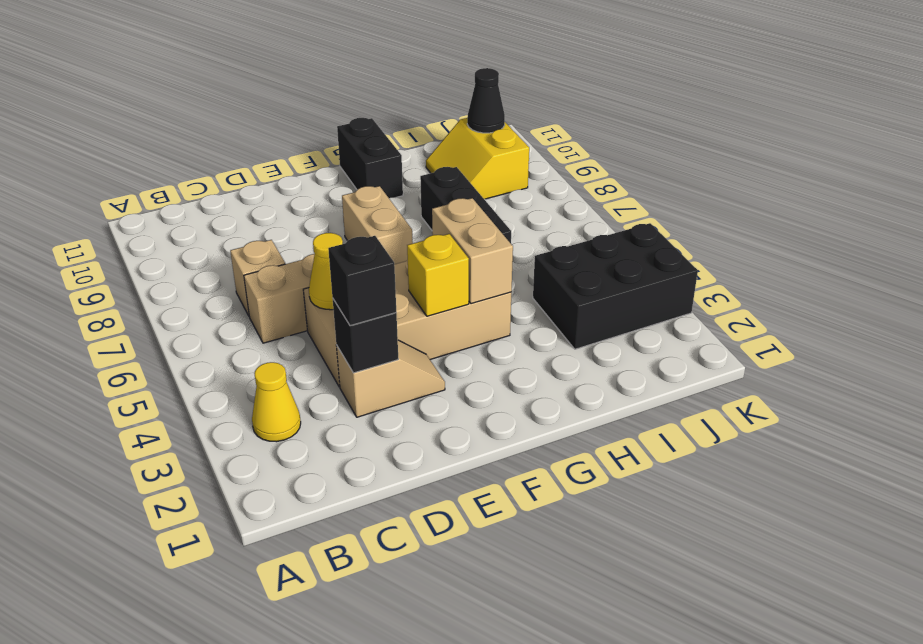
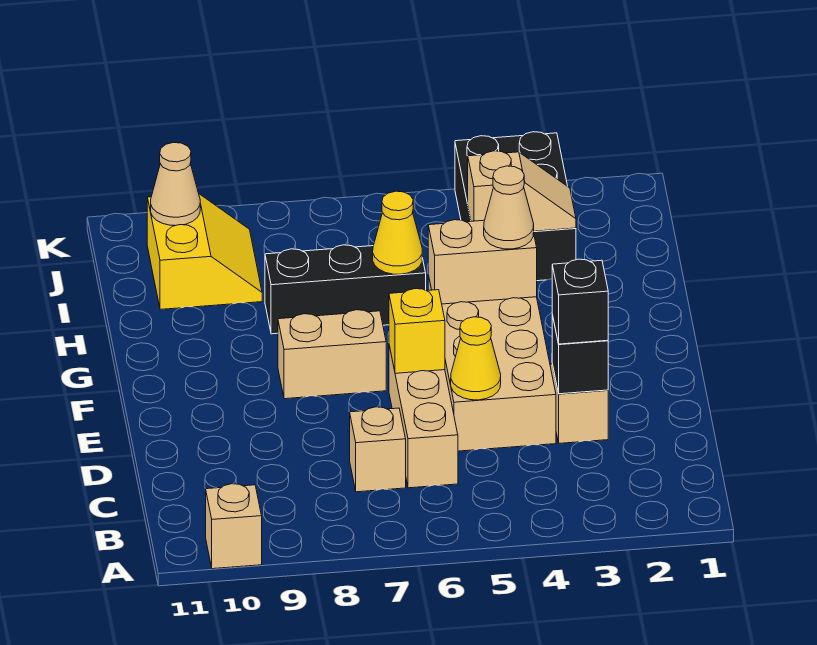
none -> tan brick A10 level 1
yellow cone B3 level 1 -> yellow cone H6 level 2
yellow brick F4 level 2 -> yellow brick E6 level 2
none -> tan cone G4 level 3
black brick G10:G11 level 1 -> none
none -> tan slope I3:I4 level 2 top 4
yellow slope I9:J10 level 1 top J -> yellow slope I9:J10 level 1 top 10
black cone J10 level 2 -> tan cone J10 level 2

